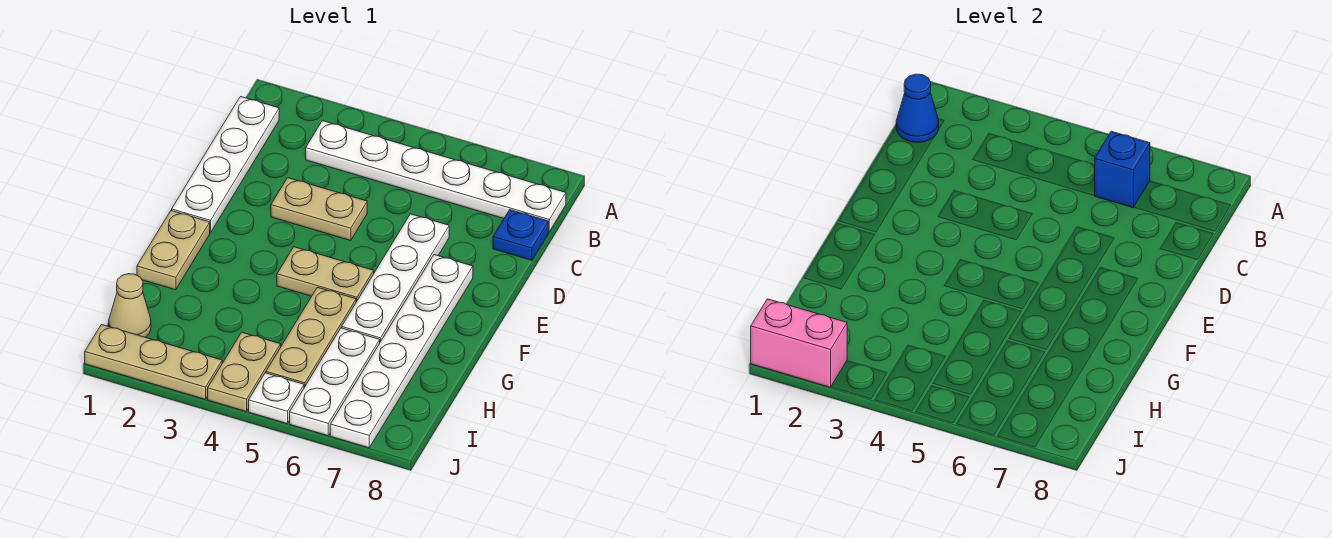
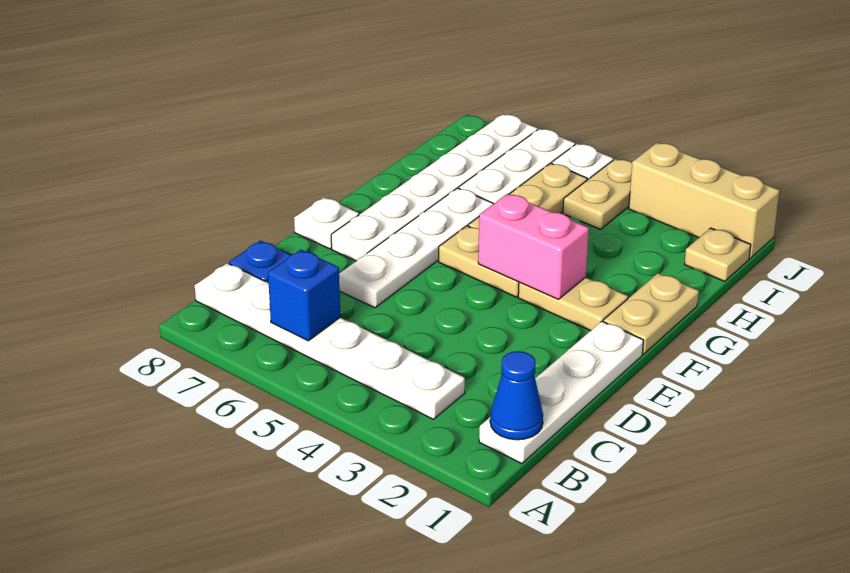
tan plate D3:D4 level 1 -> tan plate F2:F3 level 1
none -> white plate E8 level 1
tan cone I1 level 1 -> tan plate I1 level 1
tan plate J1:J3 level 1 -> tan brick J1:J3 level 1
pink brick J1:J2 level 2 -> pink brick F3:F4 level 2

